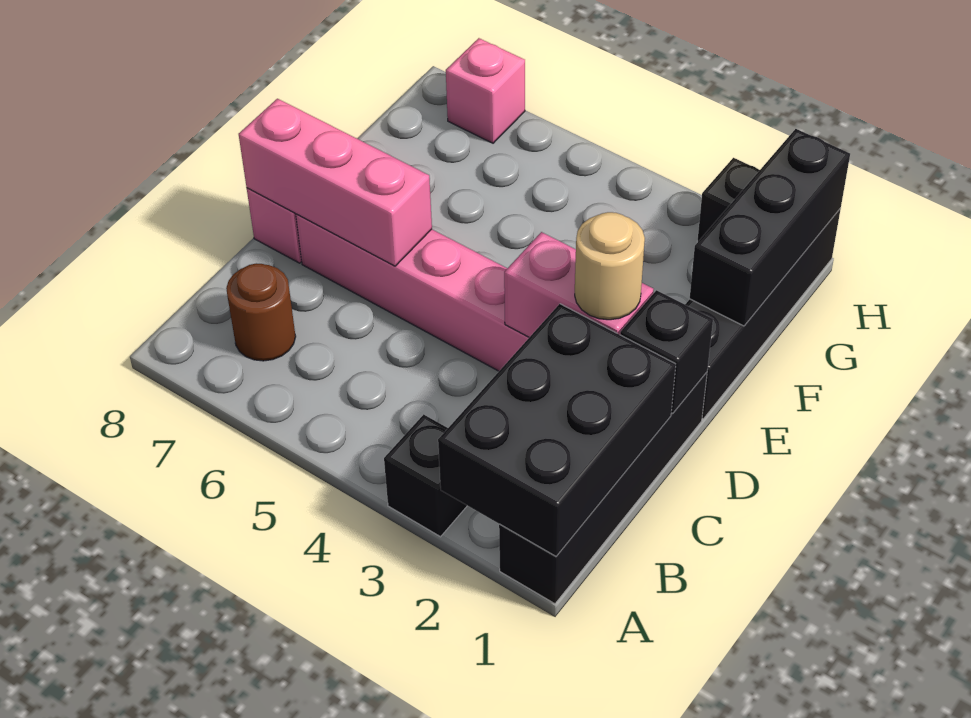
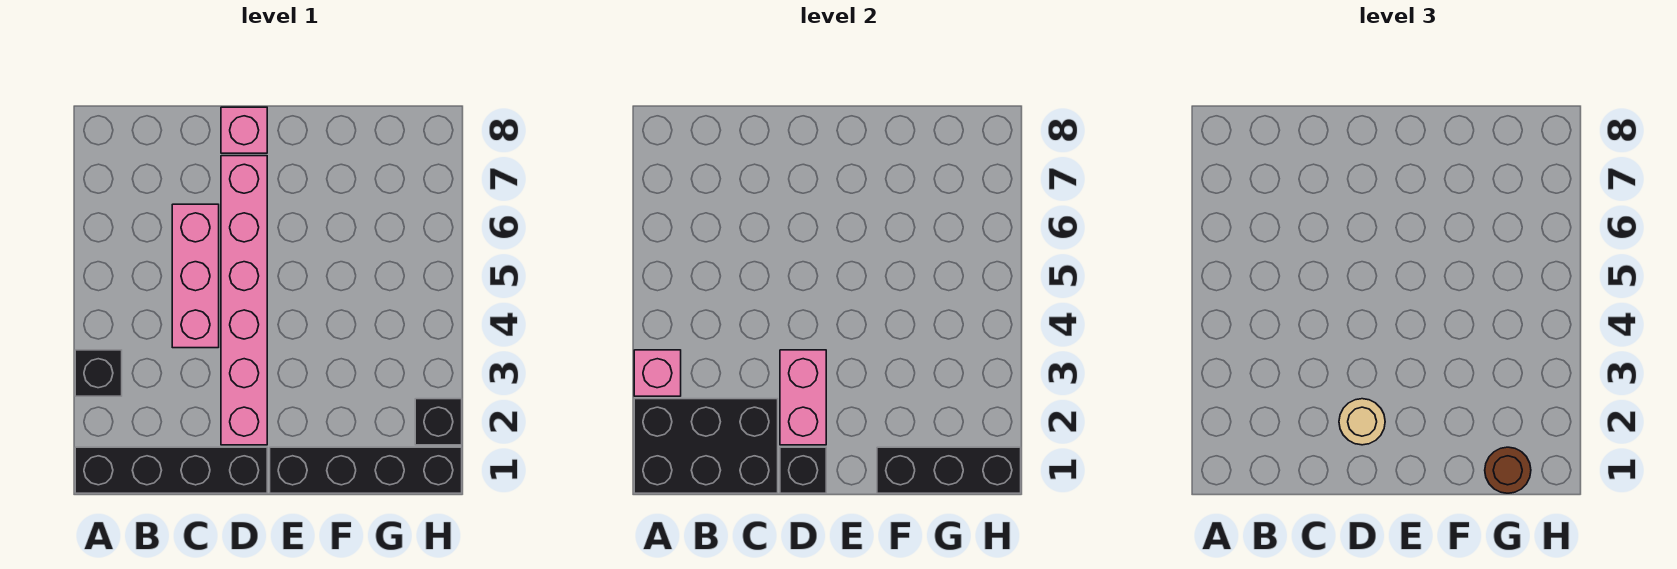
brown round brick B7 level 1 -> brown round brick G1 level 3
pink brick D6:D8 level 2 -> pink brick C4:C6 level 1
pink brick H7 level 1 -> pink brick A3 level 2

